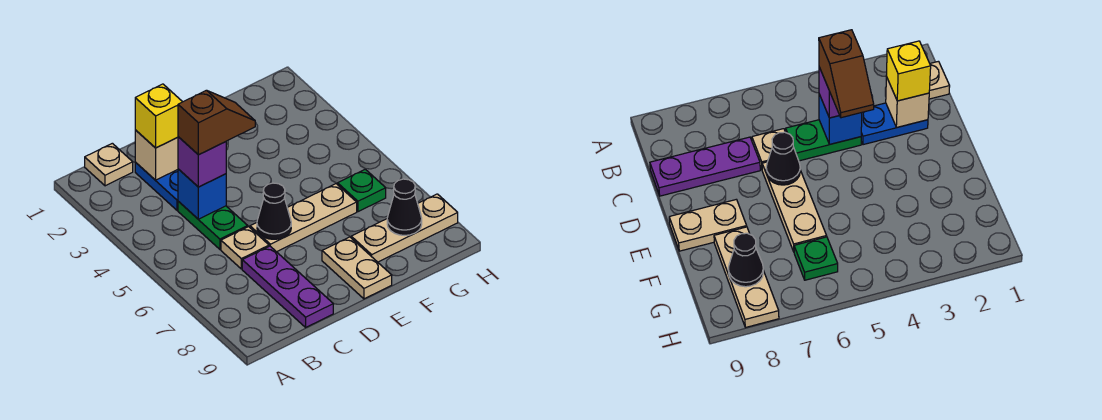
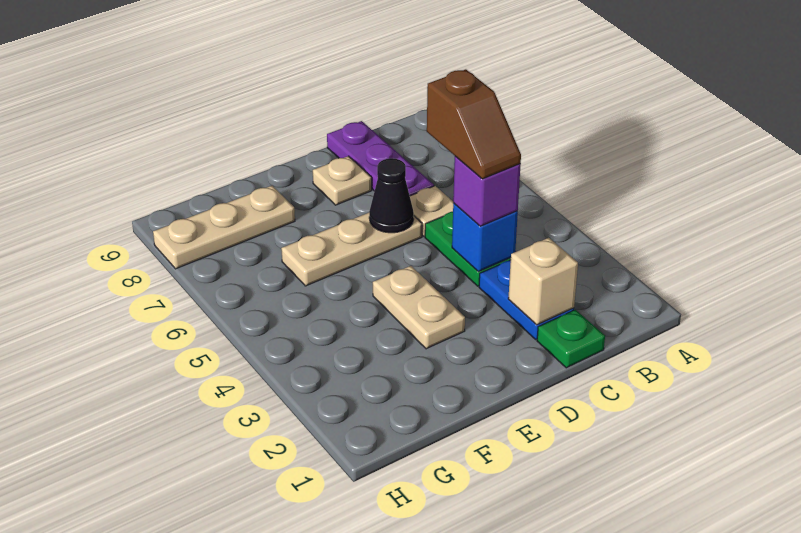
tan plate B1 level 1 -> tan plate D8 level 1
yellow brick C2 level 3 -> none
brown slope C4:D4 level 4 top C -> brown slope C4:C5 level 4 top 5
tan plate E8:E9 level 1 -> tan plate E3:E4 level 1
green plate G6 level 1 -> green plate C1 level 1
black cone G8 level 2 -> none

